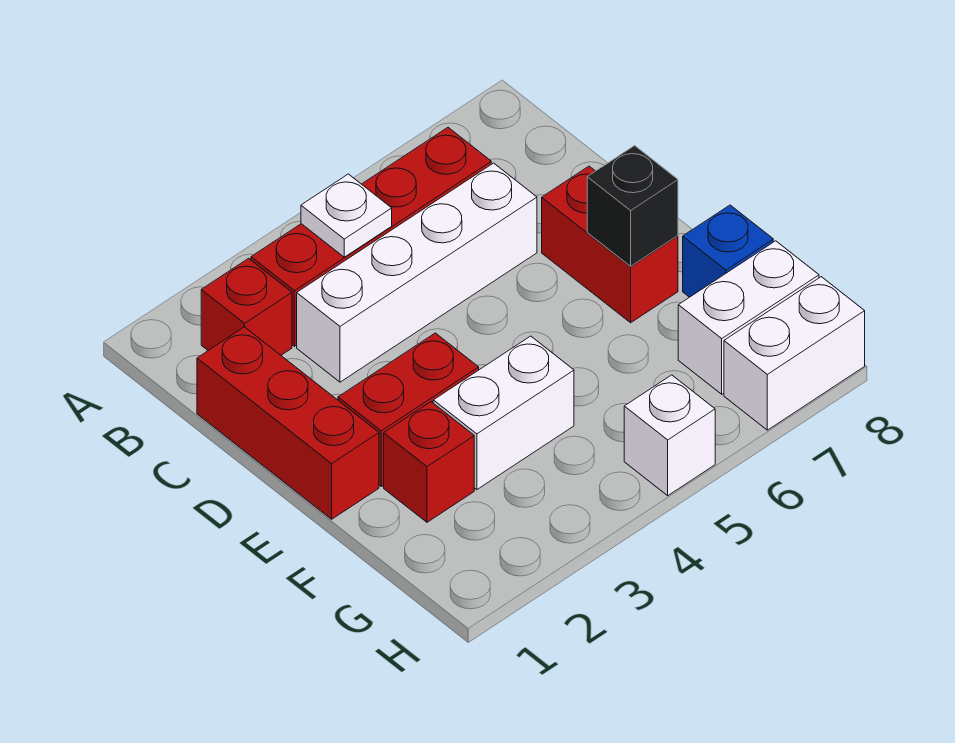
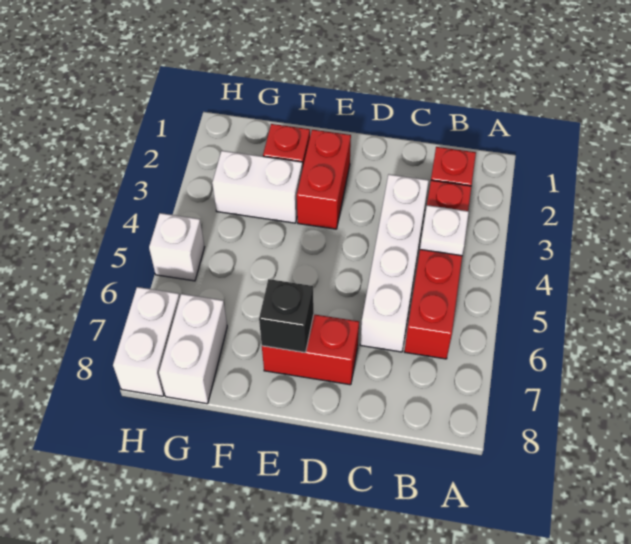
red brick C1:E1 level 1 -> none
white brick F3:F4 level 1 -> white brick F3:G3 level 1
blue brick F8 level 1 -> none

